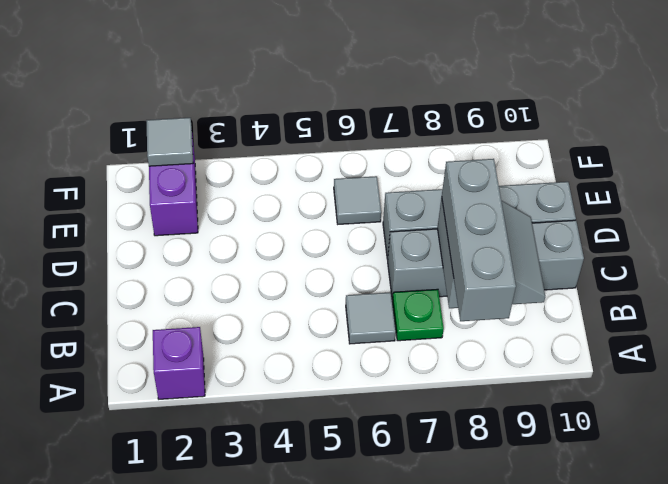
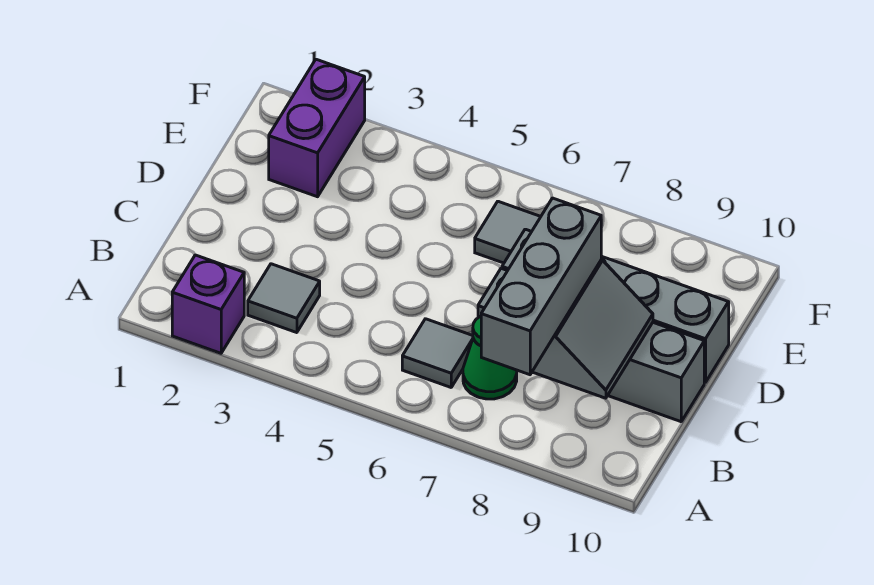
green plate B7 level 1 -> green cone B7 level 1
grey tile F2 level 2 -> grey tile B3 level 1

